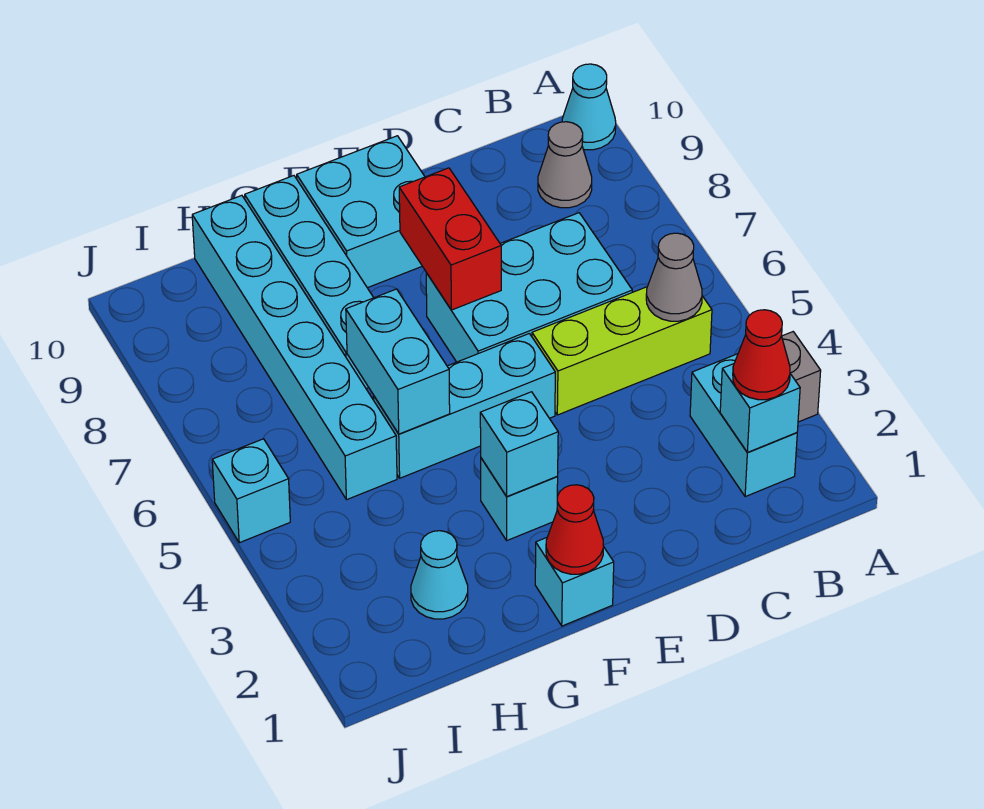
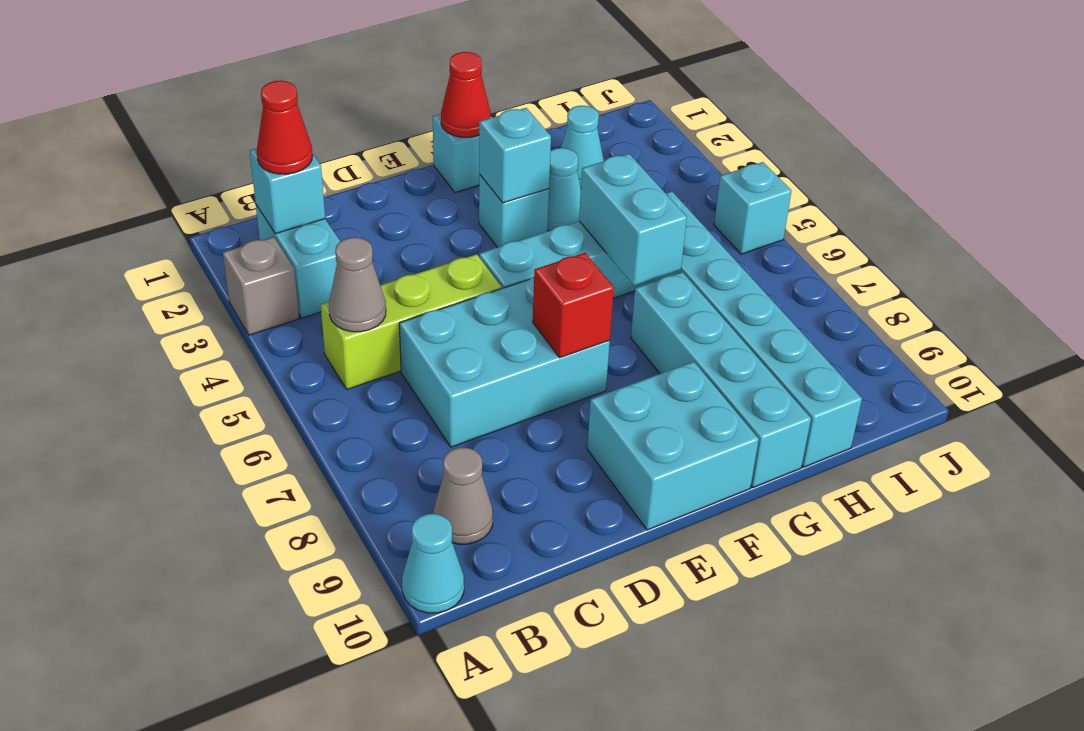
red brick E7:E8 level 2 -> red brick E7 level 2
none -> cyan cone G3 level 1

